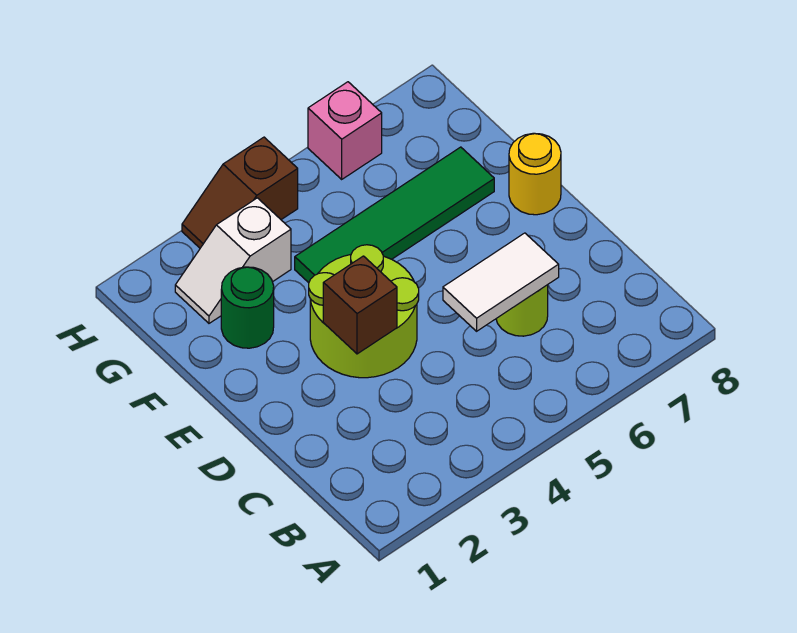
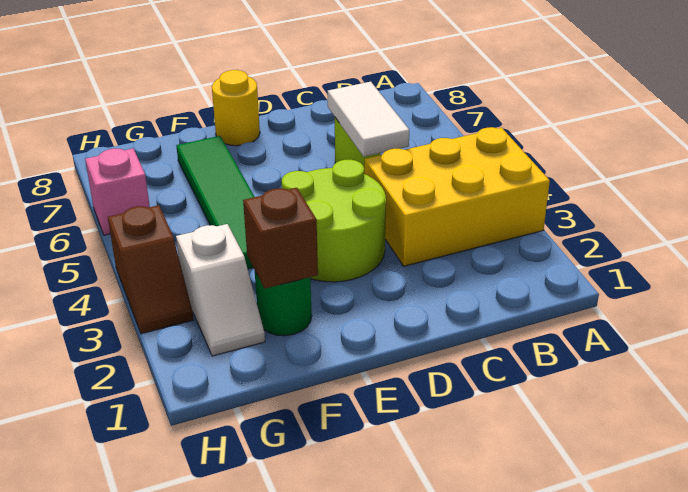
none -> yellow brick A3:C4 level 1
brown brick D3 level 2 -> brown brick F2 level 2

